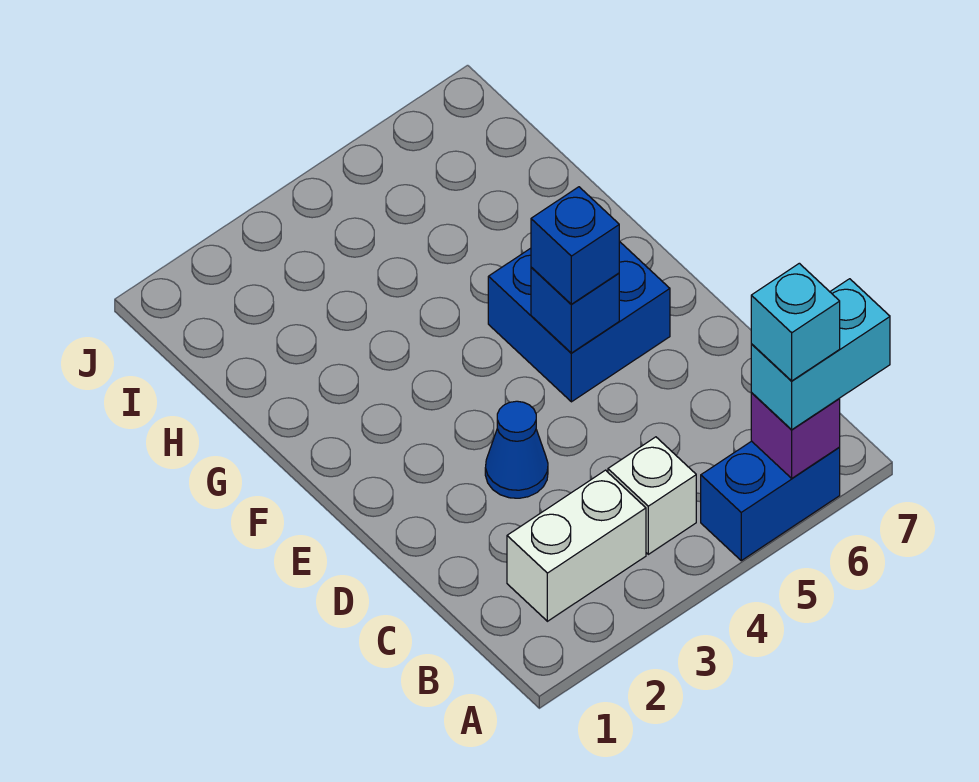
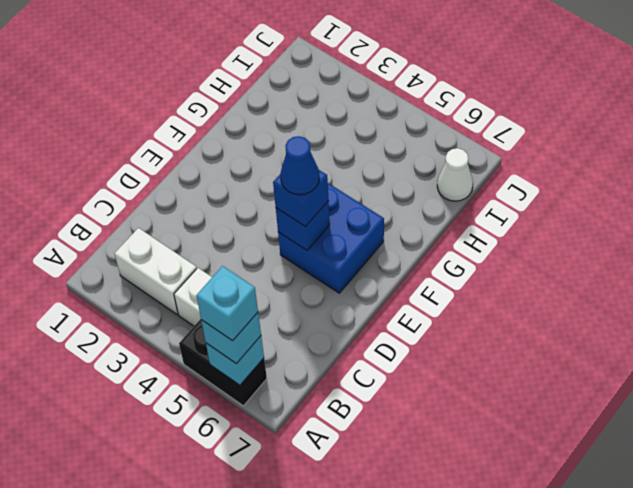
blue brick A5:A6 level 1 -> black brick A5:A6 level 1
purple brick A6 level 2 -> cyan brick A6 level 2
cyan brick A6:A7 level 3 -> cyan brick A6 level 3
blue cone D3 level 1 -> blue cone E5 level 4
none -> white cone I7 level 1

